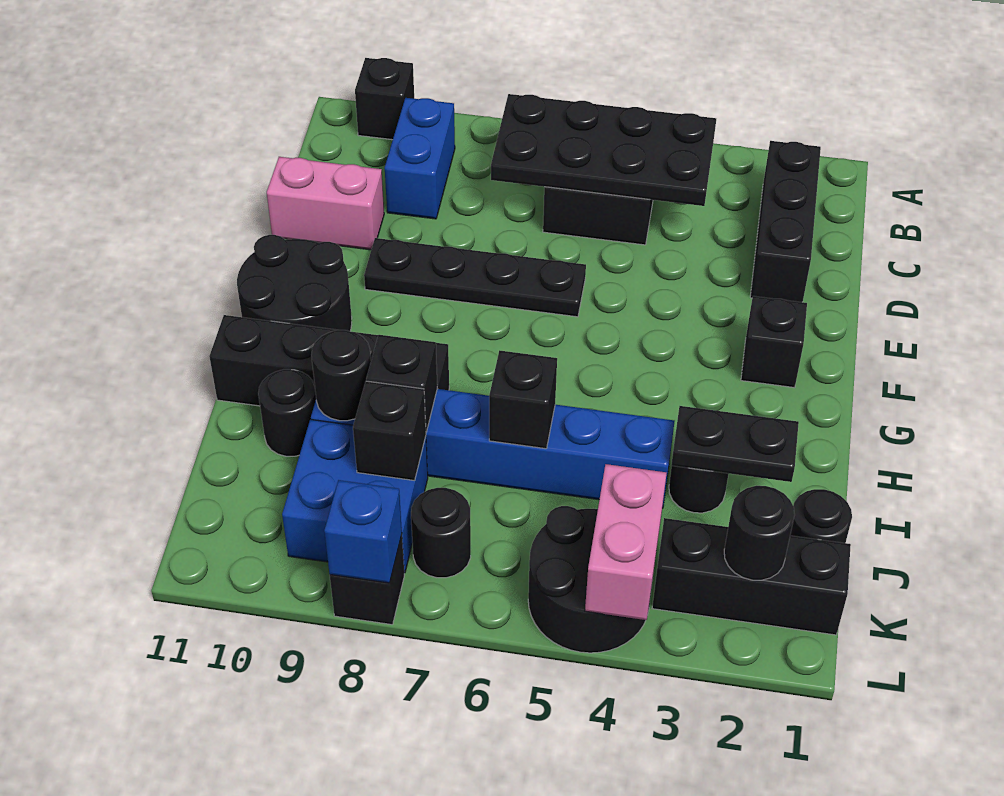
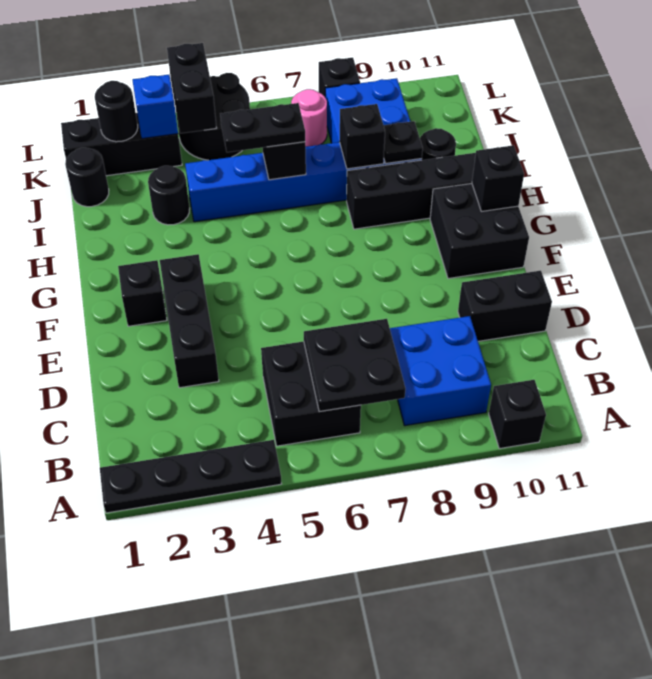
black brick B2:D2 level 1 -> black brick D3:F3 level 1
black plate B4:C7 level 2 -> black plate B6:C7 level 2
blue brick B9:C9 level 1 -> blue brick B8:C9 level 1
pink brick D10:D11 level 1 -> black brick D10:D11 level 1
black plate E6:E9 level 1 -> black plate A1:A4 level 1
black round brick F10:G11 level 1 -> black brick F10:G11 level 1
black plate I2:I3 level 2 -> black plate I5:I6 level 3
black round brick I9 level 2 -> black plate I9 level 2
black brick J8 level 2 -> black brick G11 level 2
pink brick K4:L4 level 2 -> black brick K4:L4 level 2
black round brick K7 level 1 -> pink round brick K7 level 1
blue brick L8 level 2 -> blue brick K3 level 2

